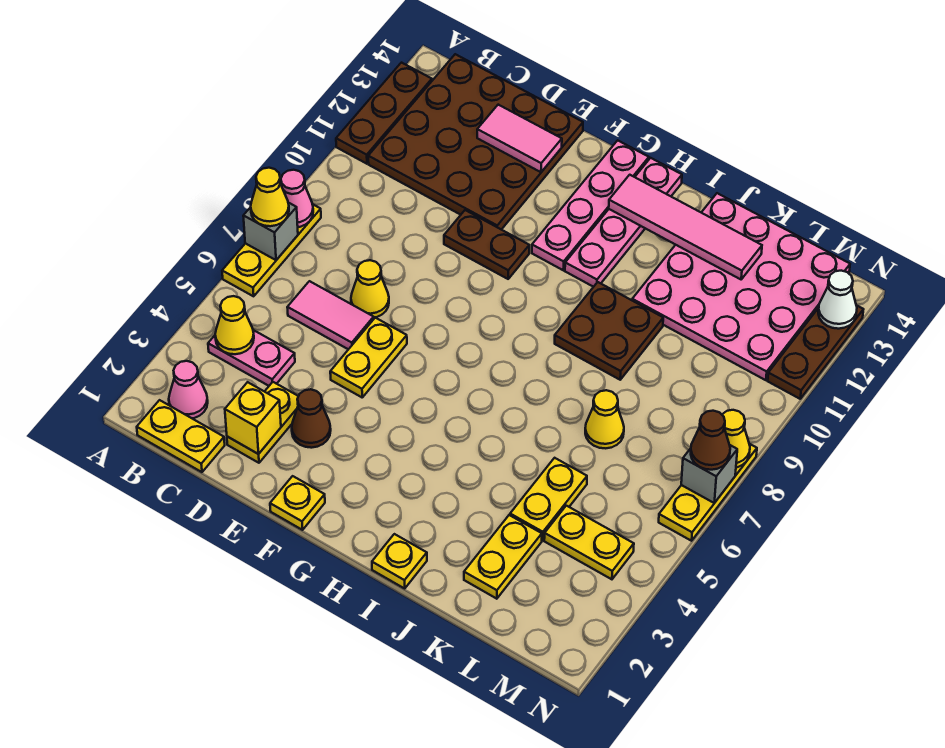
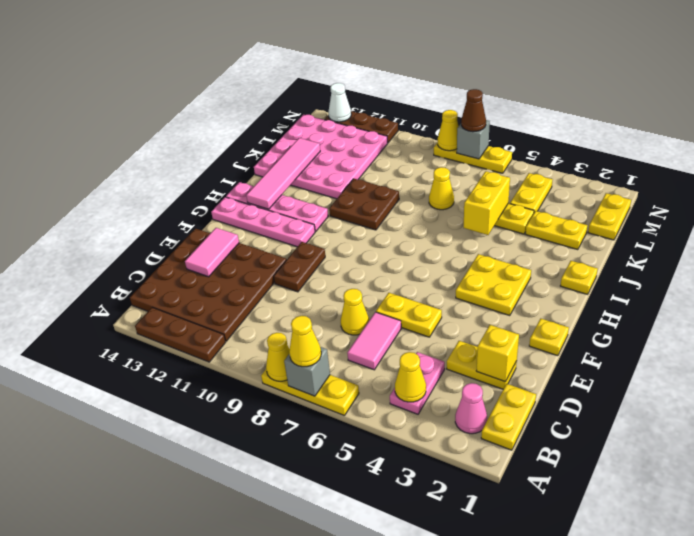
pink cone A8 level 2 -> yellow cone A8 level 2
brown cone E3 level 1 -> none
none -> yellow plate G3:H4 level 1
none -> yellow brick J5:K5 level 2
none -> yellow plate L1:M1 level 1

